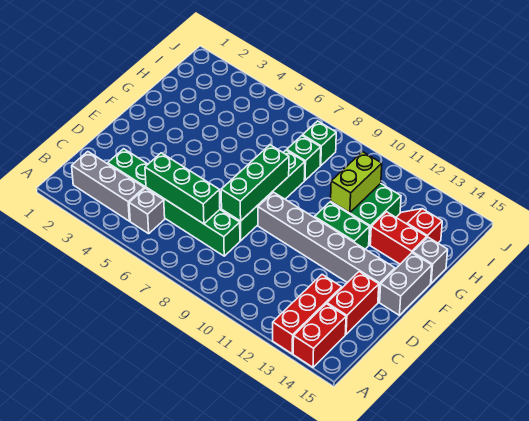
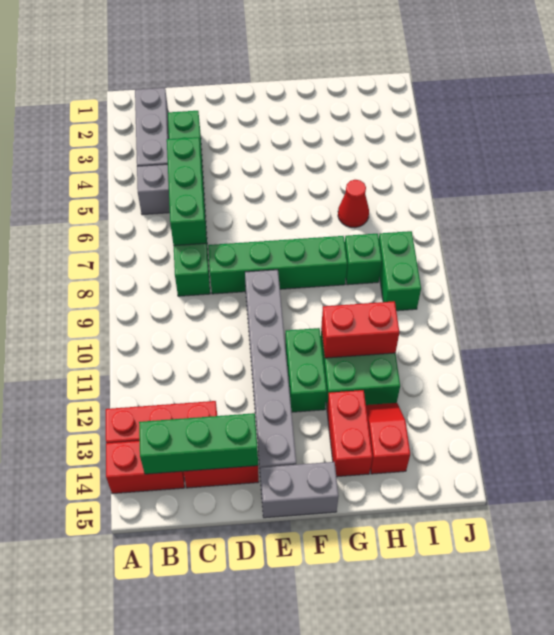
green brick D8:F8 level 2 -> green brick B14:D14 level 2
lime brick G11:H11 level 2 -> red brick G11:H11 level 2
grey brick G15 level 1 -> none
none -> red cone H6 level 1
green brick I8 level 1 -> green brick I8:I9 level 1

